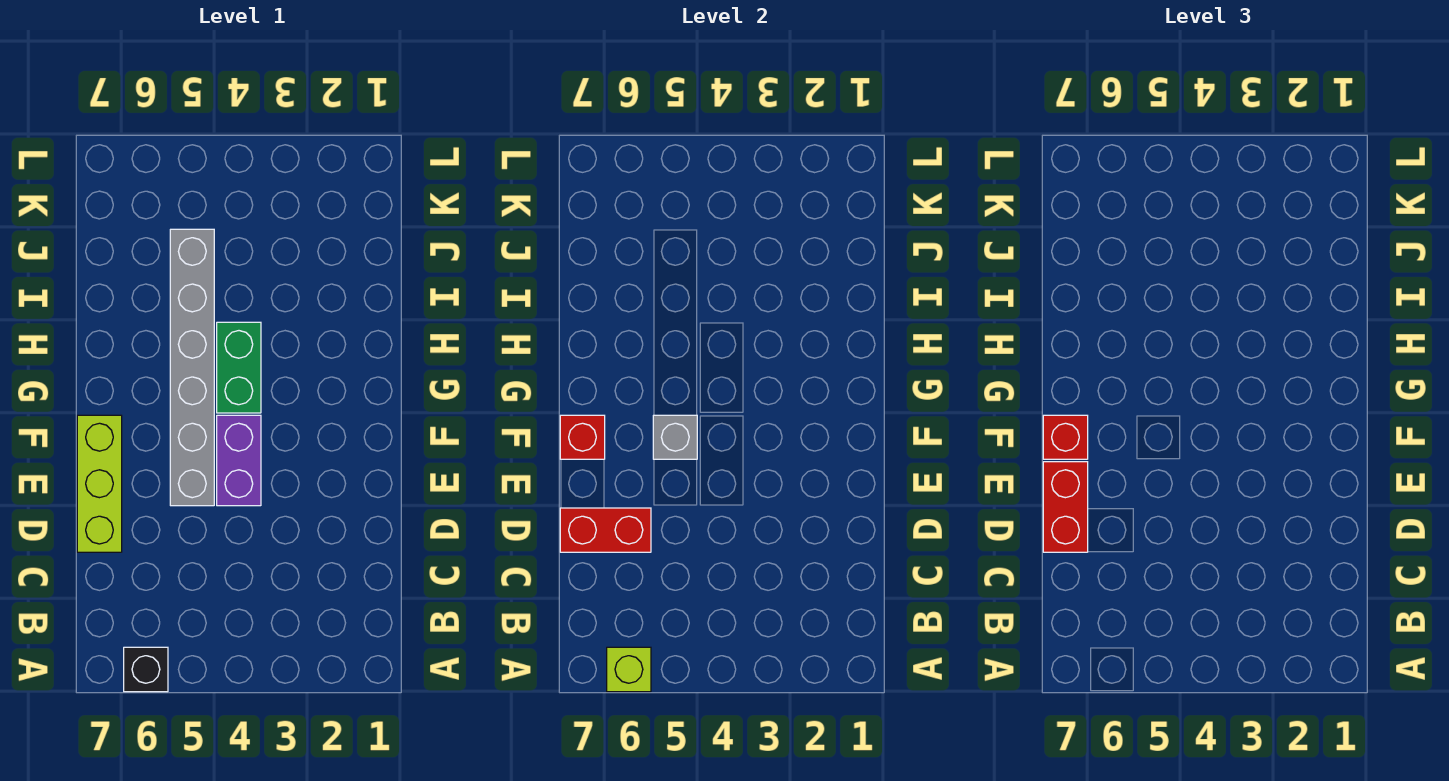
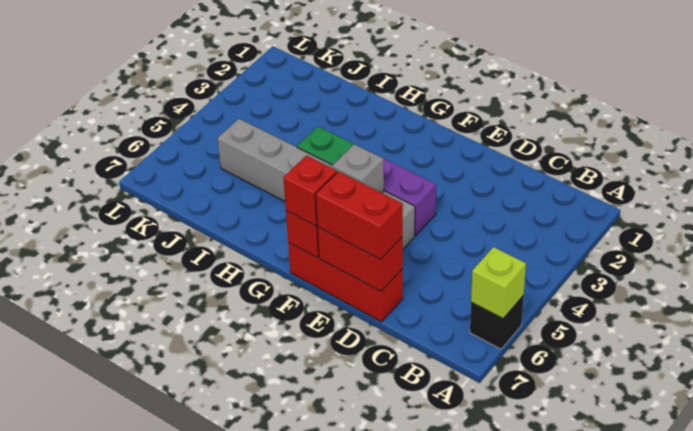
red brick D6:D7 level 2 -> red brick D7:E7 level 2
lime brick D7:F7 level 1 -> red brick D7:F7 level 1

